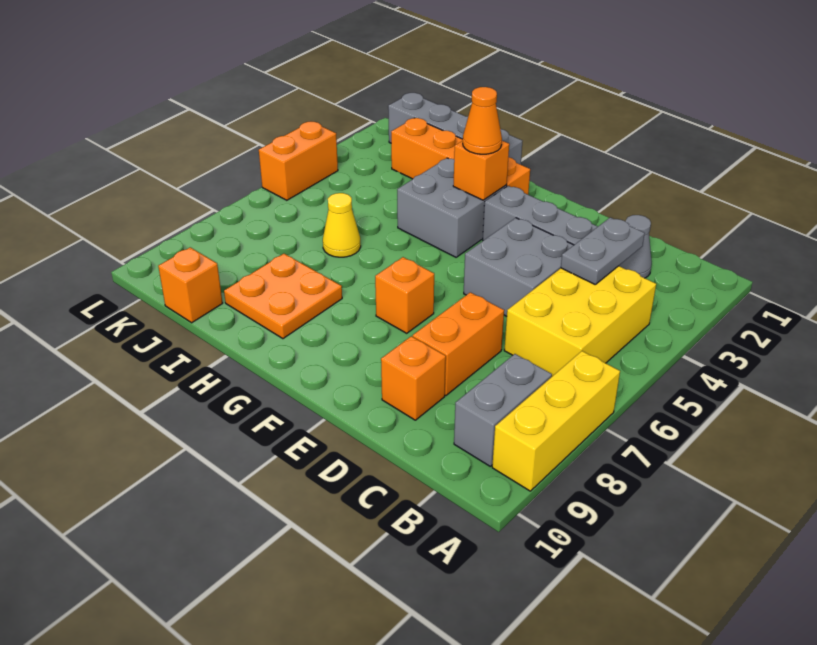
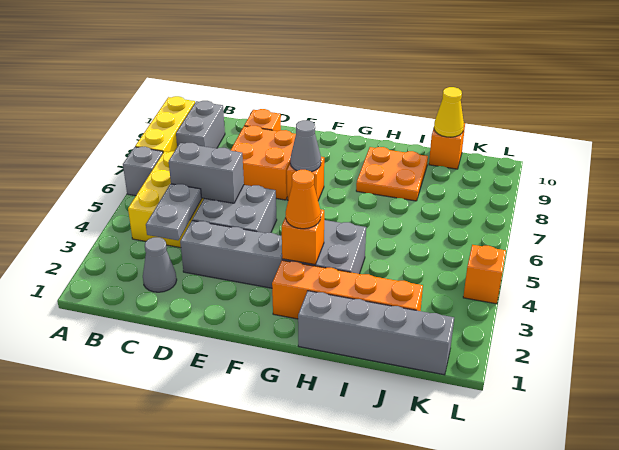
none -> grey brick A6 level 1
none -> grey brick C5:D5 level 2
orange brick D7:D8 level 1 -> orange brick D7:E8 level 1
none -> grey cone F7 level 2
yellow cone I6 level 1 -> yellow cone J10 level 2
orange brick L4:L5 level 1 -> orange brick L4 level 1

